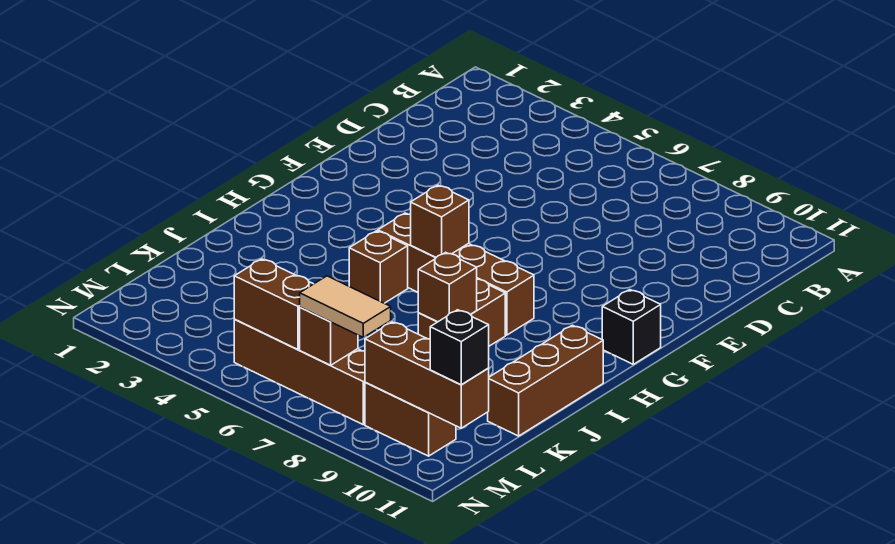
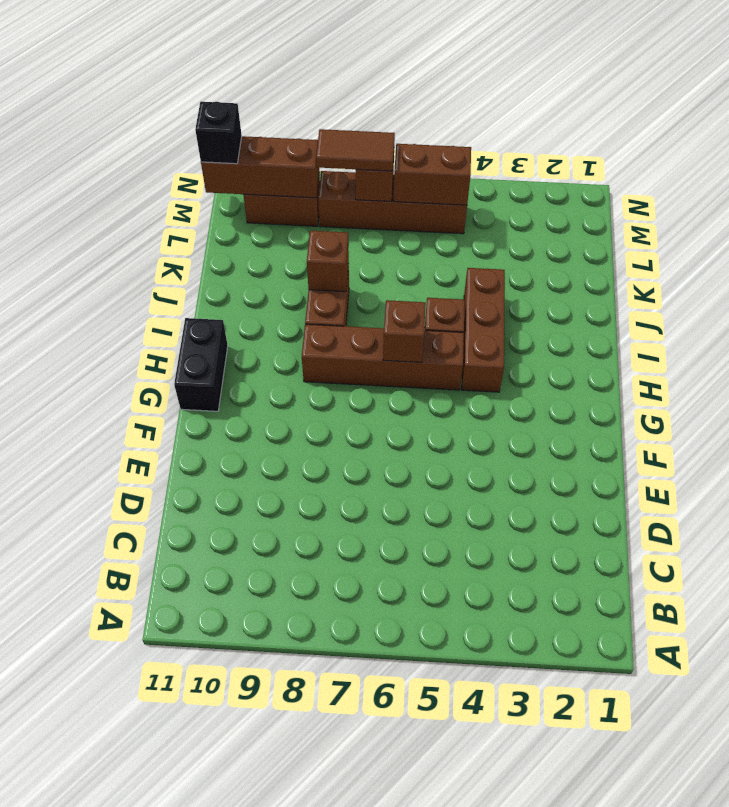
black brick G11 level 1 -> black brick G11:H11 level 1
brown brick I11:K11 level 1 -> brown brick H4:J4 level 1
tan tile M7:M8 level 3 -> brown tile M7:M8 level 3

